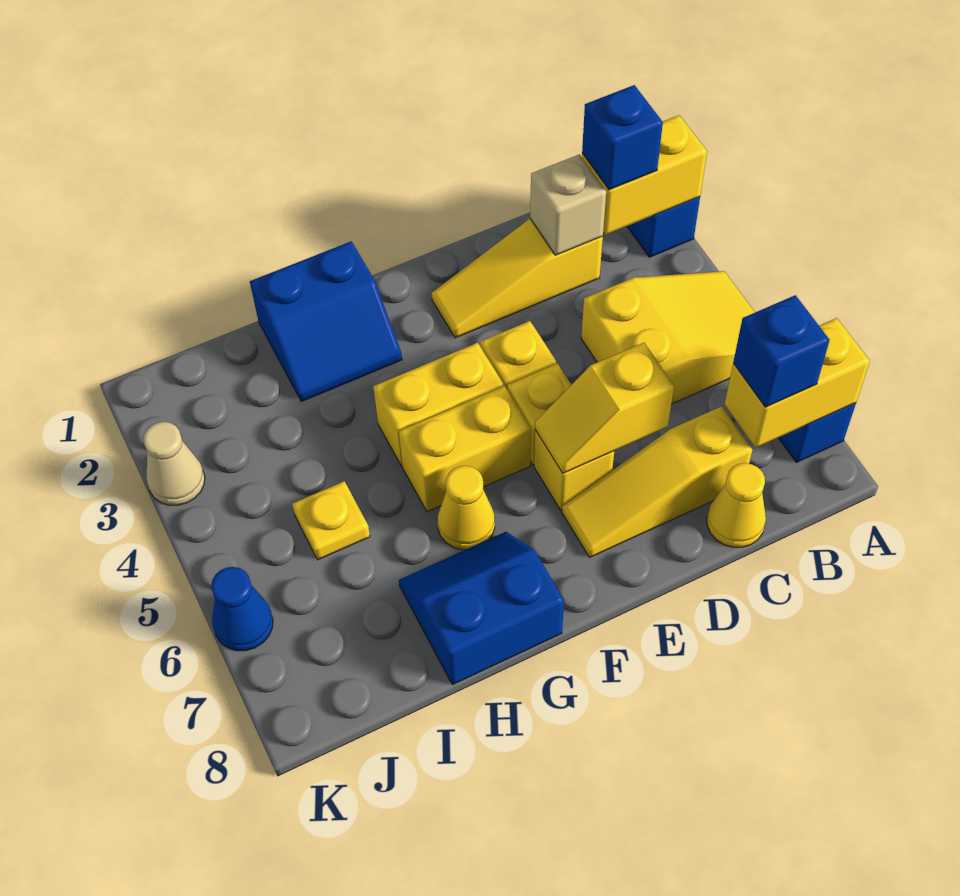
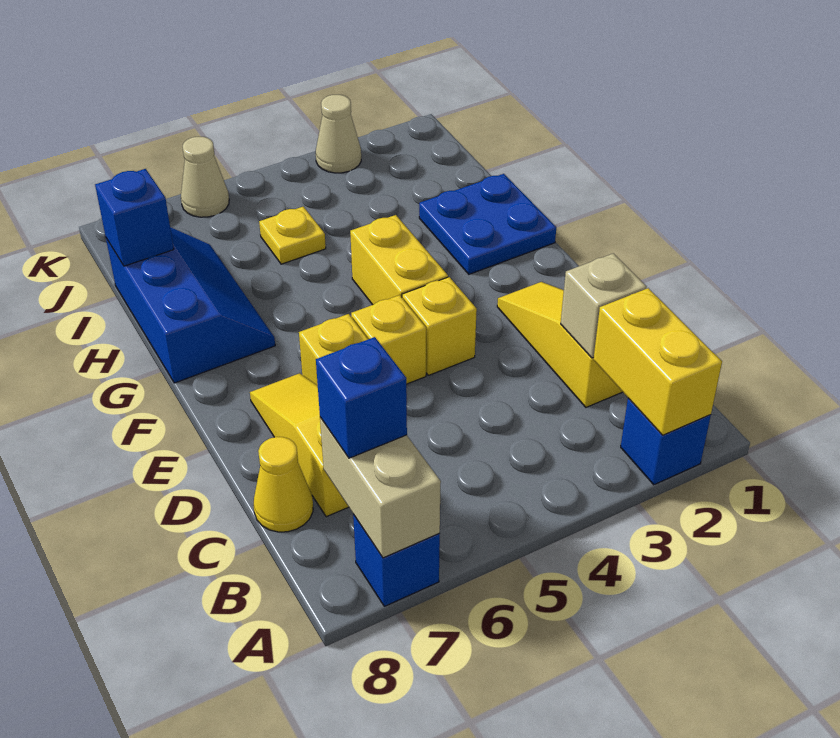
yellow slope A4:C5 level 1 top C -> none
yellow brick A7:B7 level 2 -> tan brick A7:B7 level 2
blue brick B2 level 3 -> blue brick I8 level 2
yellow slope D6:E6 level 2 top D -> none
yellow brick F5:G5 level 1 -> none
blue slope G1:H2 level 1 top 1 -> blue plate G1:H2 level 1
yellow cone G6 level 1 -> none
blue slope G7:H8 level 1 top 8 -> blue slope G7:I8 level 1 top 8
blue cone K6 level 1 -> tan cone K6 level 1

